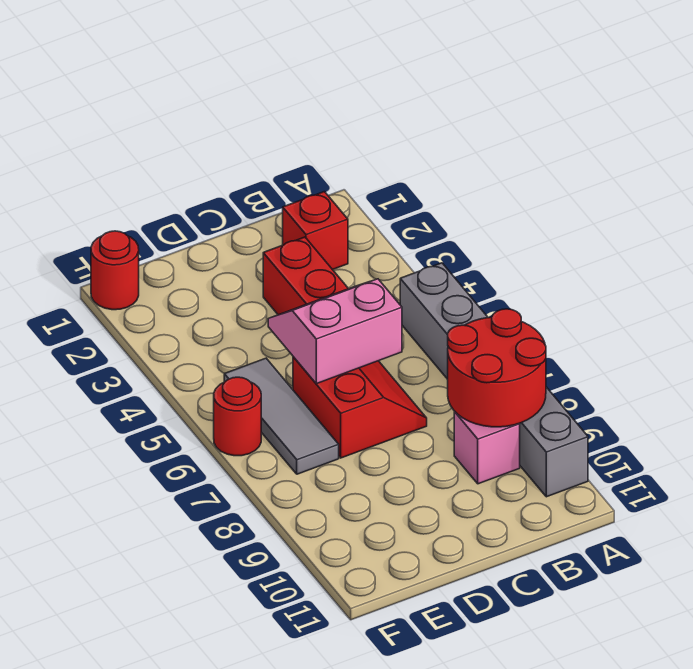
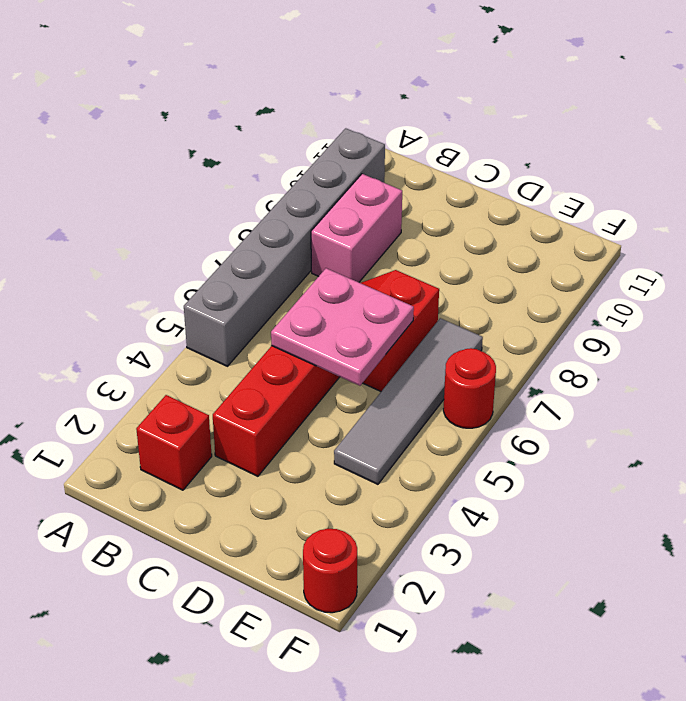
red round brick A8:B9 level 2 -> none
pink brick B9 level 1 -> pink brick B8:B9 level 1
pink slope C5:D6 level 2 top 6 -> pink plate C5:D6 level 2
grey tile E5:E7 level 1 -> grey tile E4:E7 level 1

